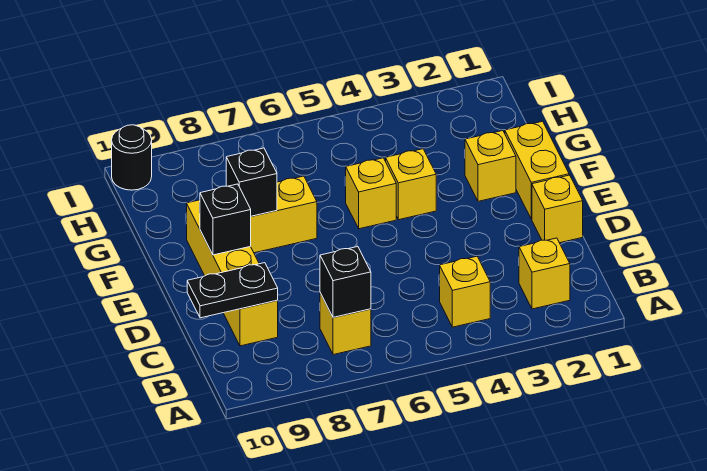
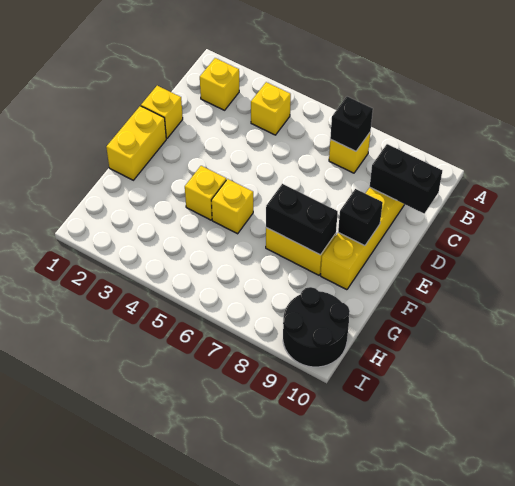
black plate C9:C10 level 2 -> black brick C9:C10 level 2
yellow brick F2 level 1 -> none
black brick F8 level 2 -> black brick F7:F8 level 2
black round brick I10 level 1 -> black round brick H9:I10 level 1

